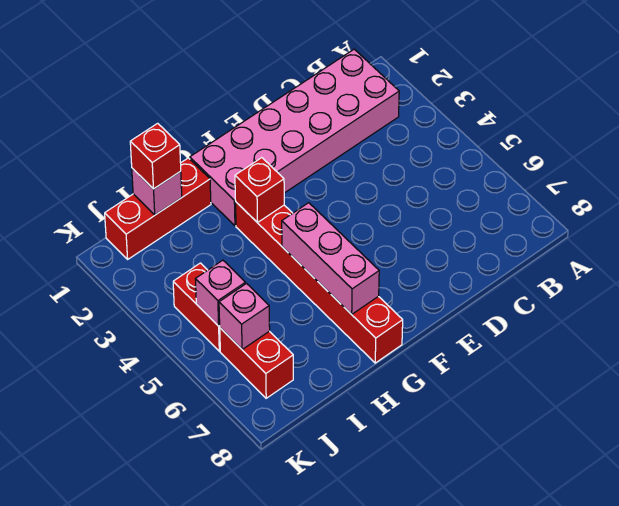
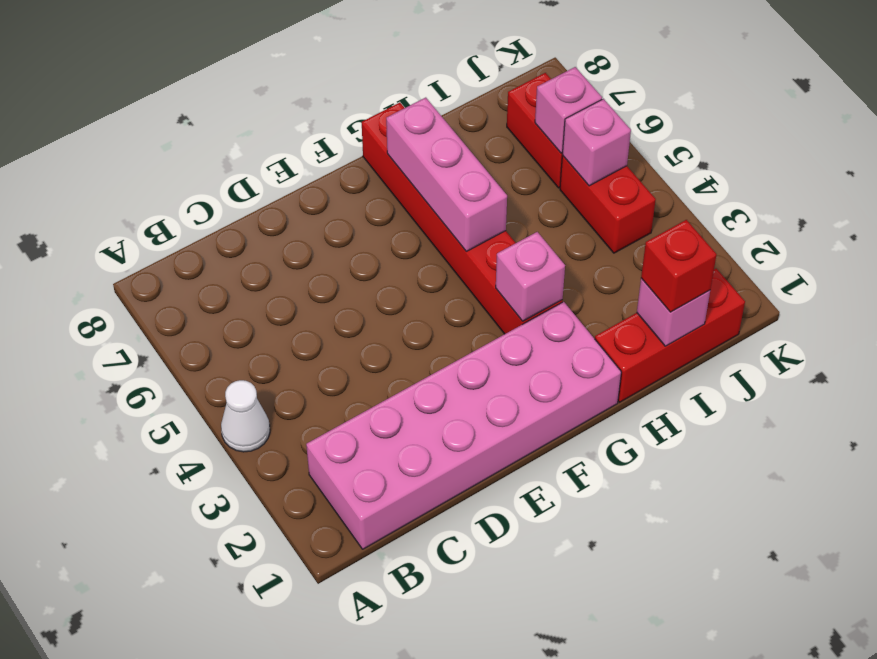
none -> white cone A4 level 1
red brick G3 level 2 -> pink brick G3 level 2

